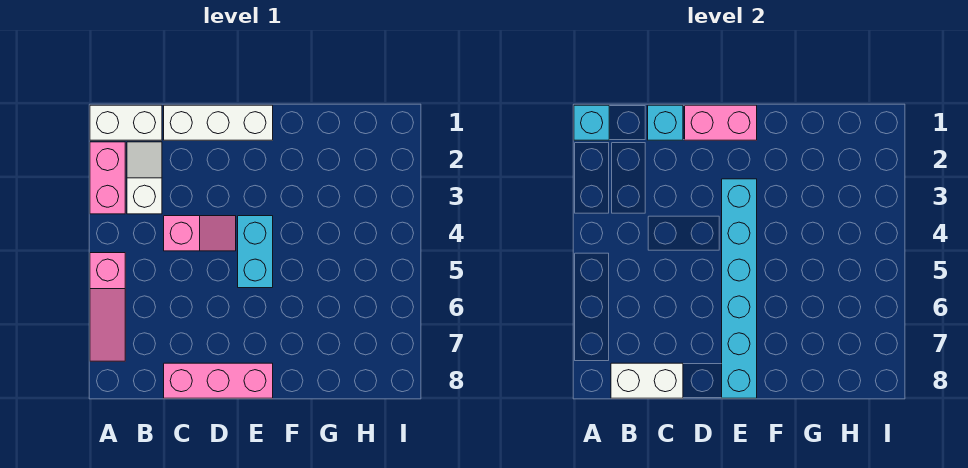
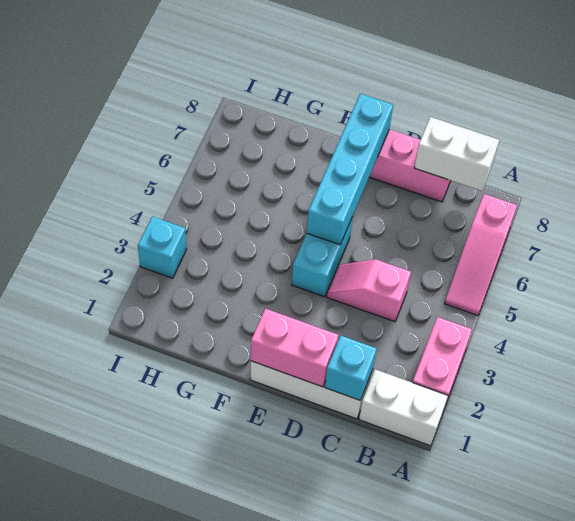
cyan brick A1 level 2 -> cyan brick I3 level 1
pink slope A5:A7 level 1 top 5 -> pink slope A5:A7 level 1 top 7
white slope B2:B3 level 1 top 3 -> none
cyan brick E3:E8 level 2 -> cyan brick E5:E8 level 2

